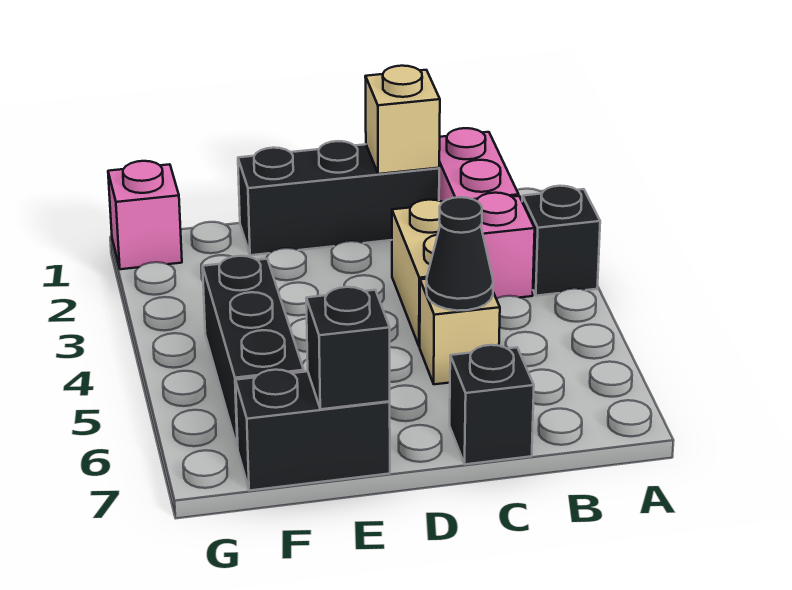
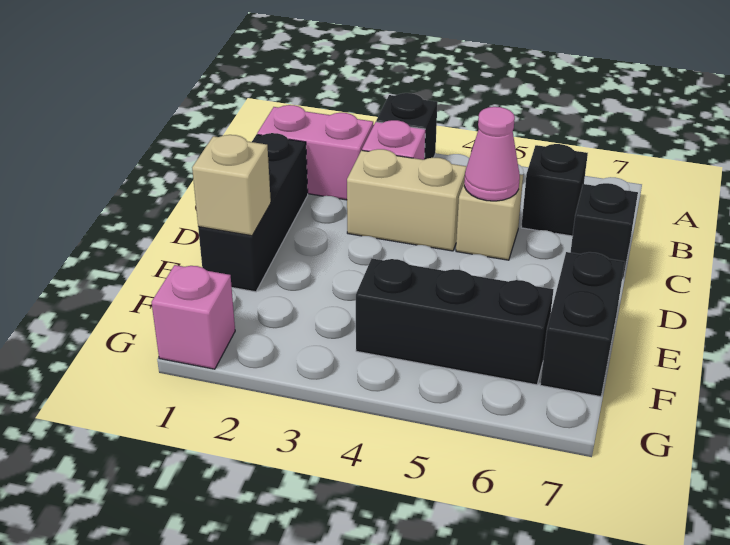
tan brick C1 level 2 -> tan brick E1 level 2
black cone C5 level 2 -> pink cone C5 level 2
black brick E7 level 2 -> black brick B6 level 1

